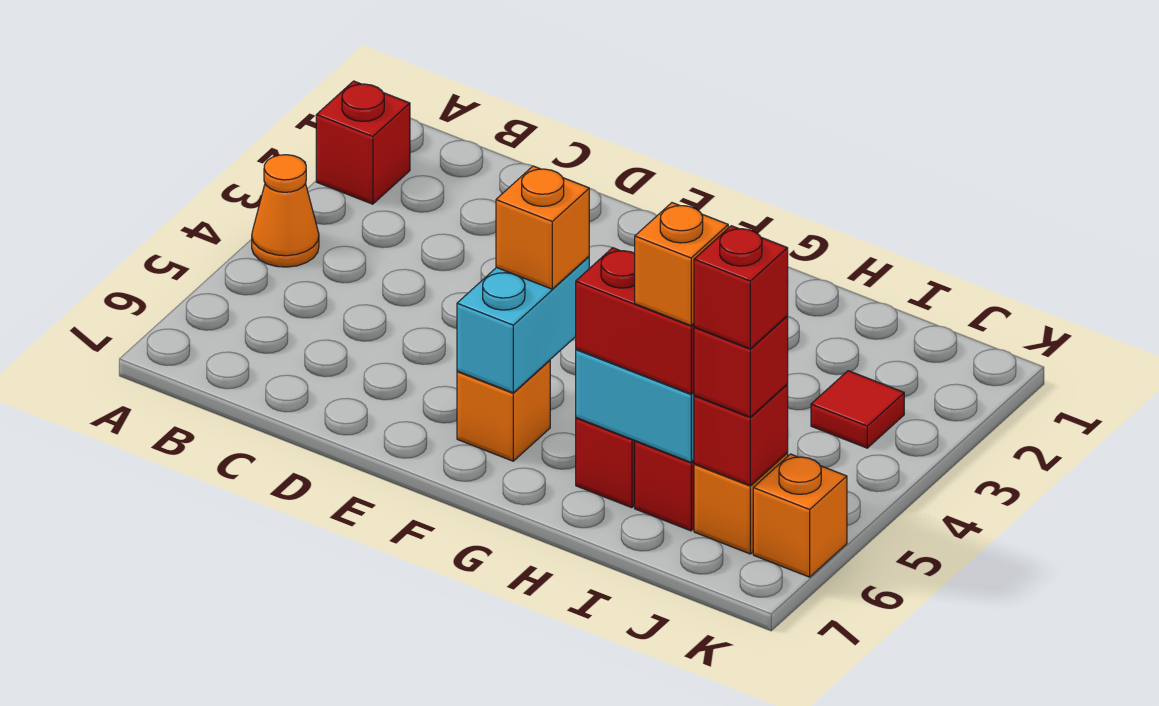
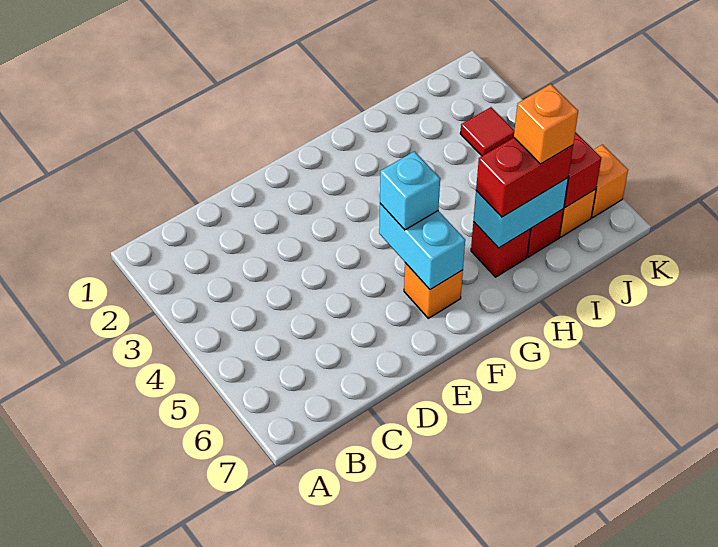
red brick A2 level 1 -> none
orange cone A4 level 1 -> none
orange brick F5 level 3 -> cyan brick F5 level 3
red brick J6 level 3 -> none
red brick J6 level 4 -> none

